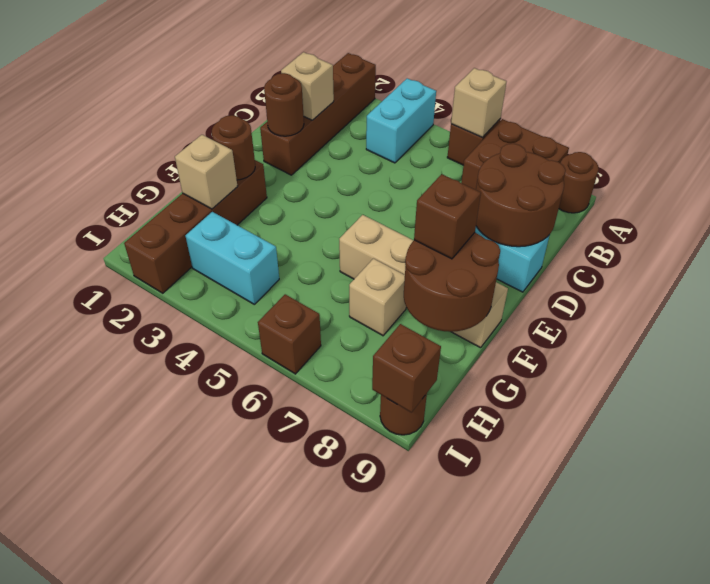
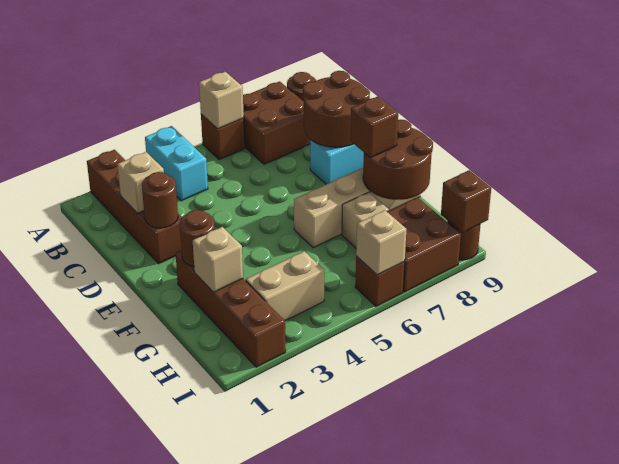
cyan brick H3:H4 level 1 -> tan brick H3:H4 level 1
none -> brown brick H7:I8 level 1
none -> tan brick I6 level 2

